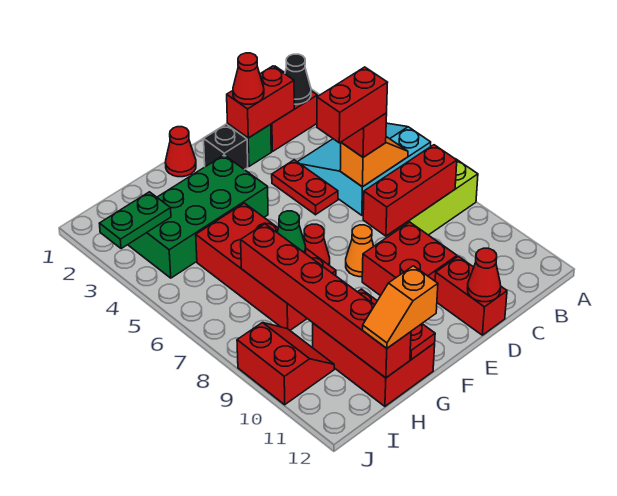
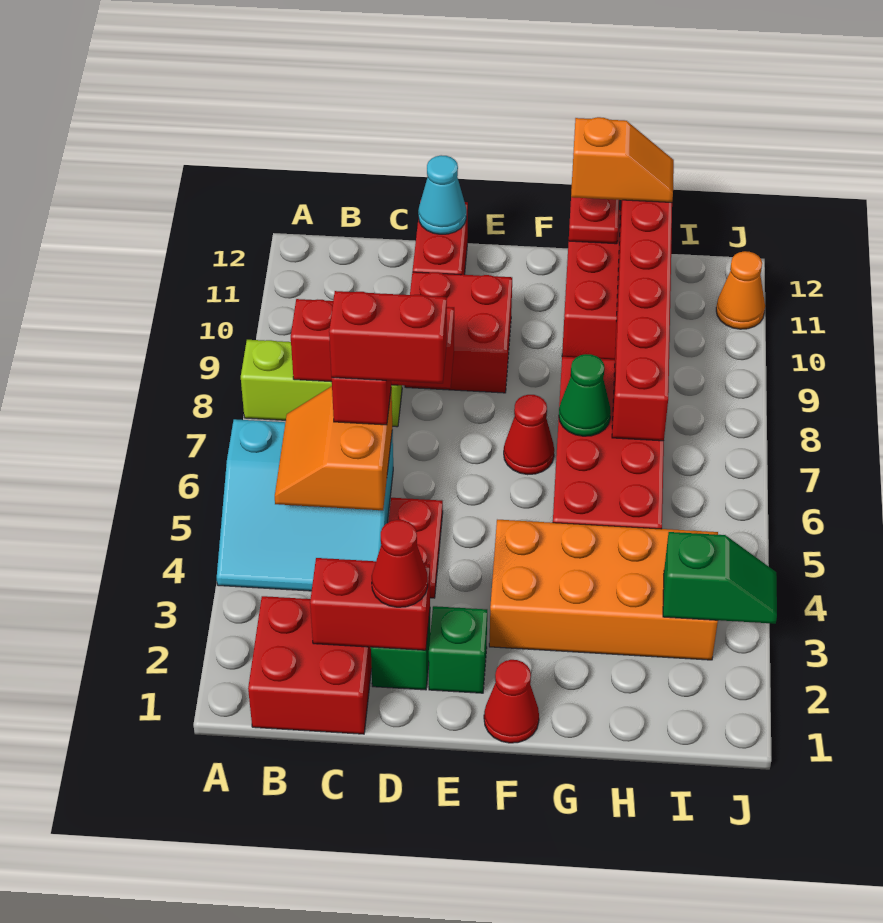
black cone B2 level 2 -> none
orange slope B6:C6 level 2 top C -> orange slope B5:C6 level 2 top C
red cone D12 level 2 -> cyan cone D12 level 2
black brick E2 level 1 -> green brick E2 level 1
orange cone E8 level 1 -> orange cone J11 level 1
green brick F3:I4 level 1 -> orange brick F3:I4 level 1
green plate I3:J3 level 2 -> green slope I3:J3 level 2 top I
red slope I9:J10 level 1 top J -> none

